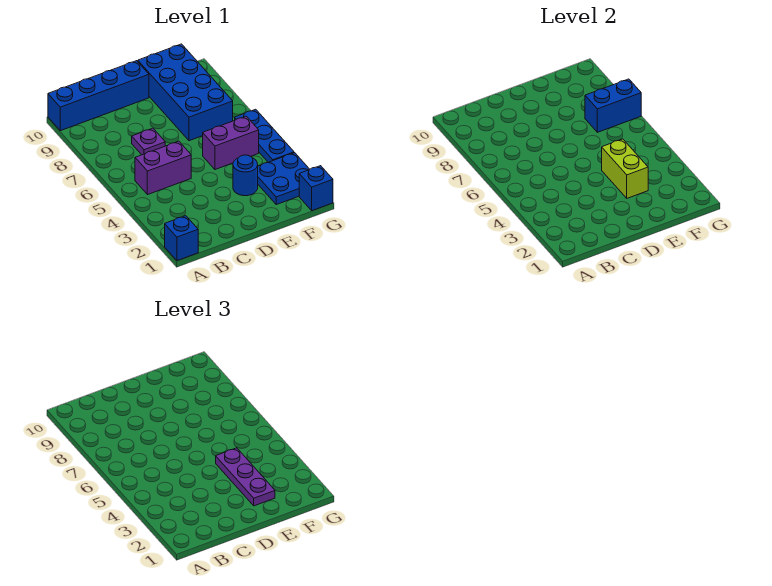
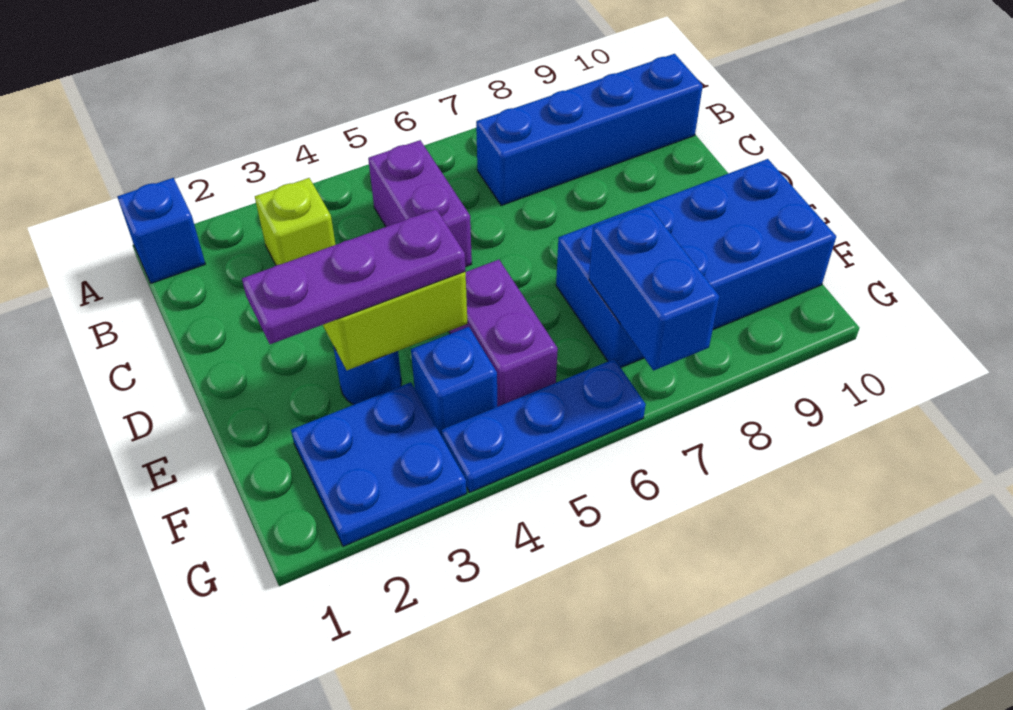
blue brick A10:D10 level 1 -> blue brick B7:B10 level 1
none -> lime brick B3 level 1
purple plate C7 level 1 -> none
blue brick G1 level 1 -> blue brick F4 level 1

